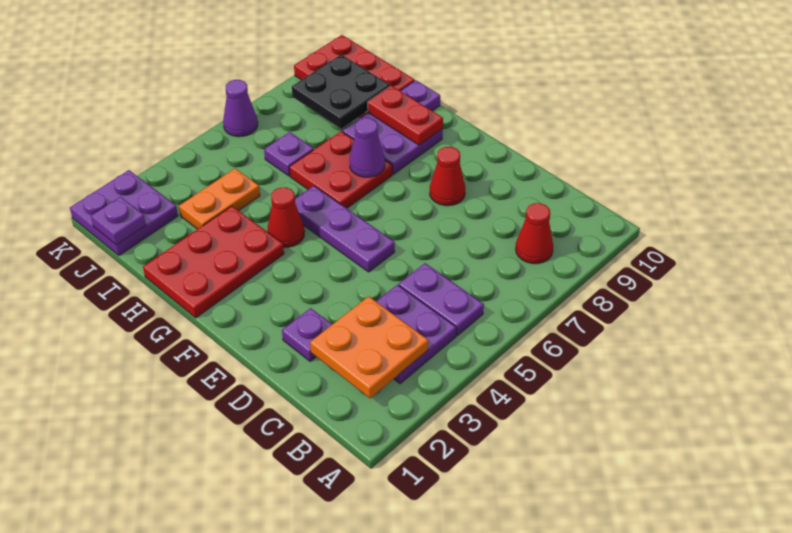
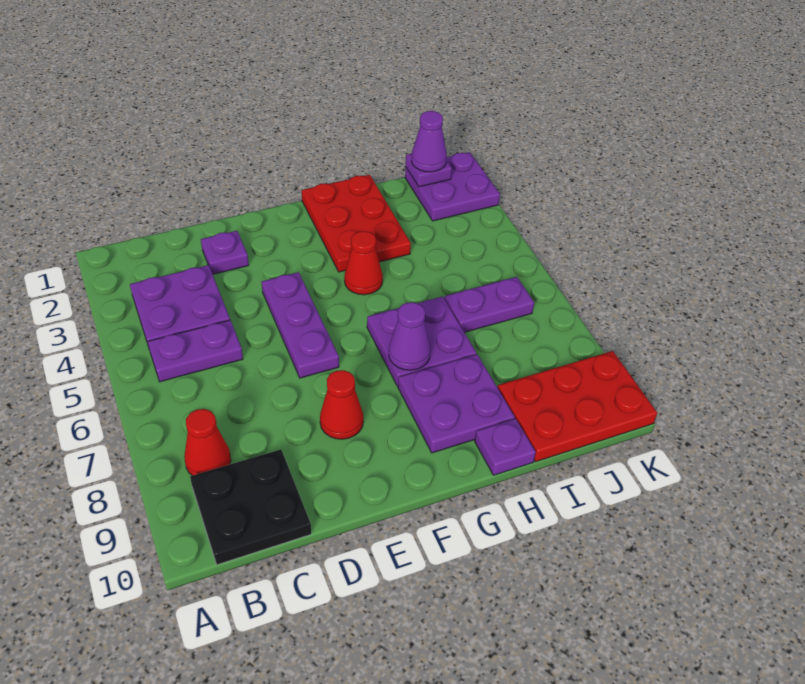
orange plate B2:C3 level 2 -> none
purple plate E5:G5 level 1 -> purple plate E4:E6 level 1
red plate G6:H7 level 1 -> purple plate G6:H7 level 1
red plate G9:H9 level 2 -> none
orange plate I3:I4 level 1 -> none
purple plate I6 level 1 -> purple plate I6:J6 level 1
black plate I8:J9 level 2 -> black plate B9:C10 level 1
purple cone K6 level 1 -> purple cone J1 level 3

